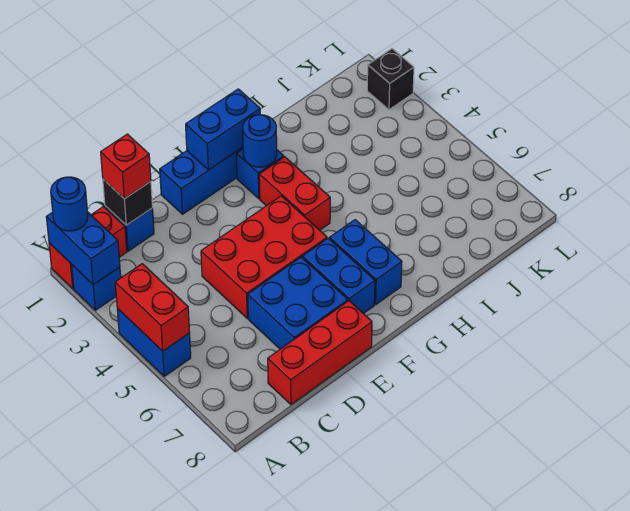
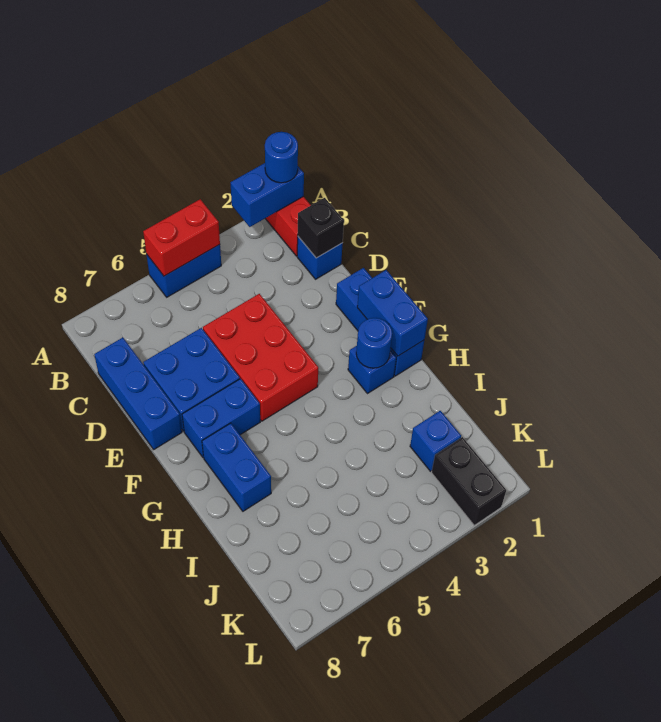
blue brick A2 level 1 -> blue brick J2 level 1
red brick C1 level 3 -> none
red brick C8:E8 level 1 -> blue brick C8:E8 level 1
red brick G3:G4 level 1 -> none
blue brick G6:G7 level 1 -> blue brick G7:H7 level 1
black brick L2 level 1 -> black brick K2:L2 level 1

